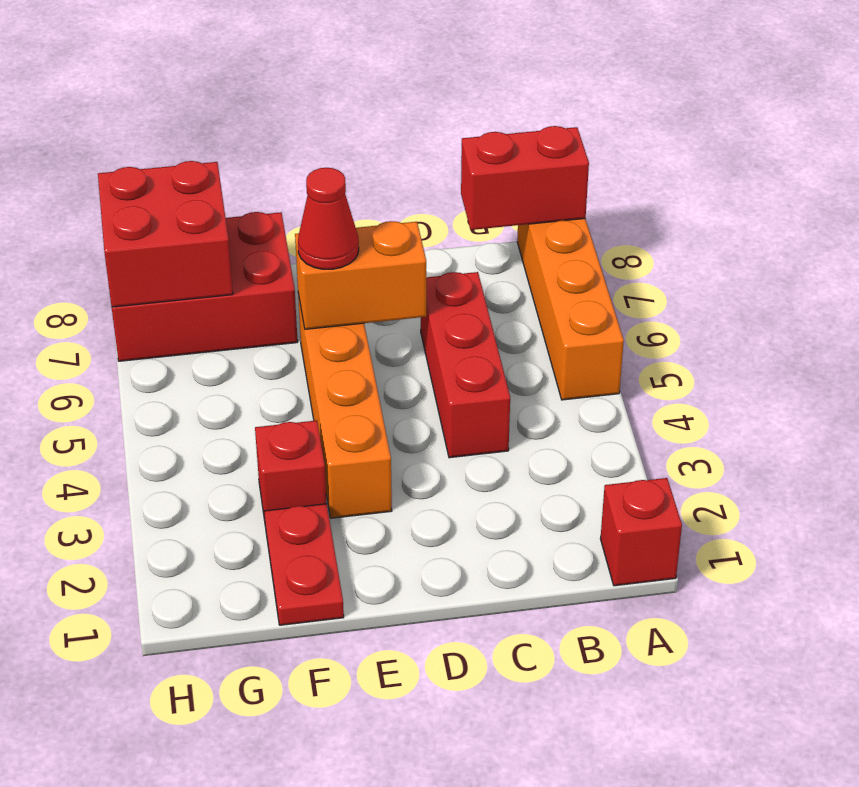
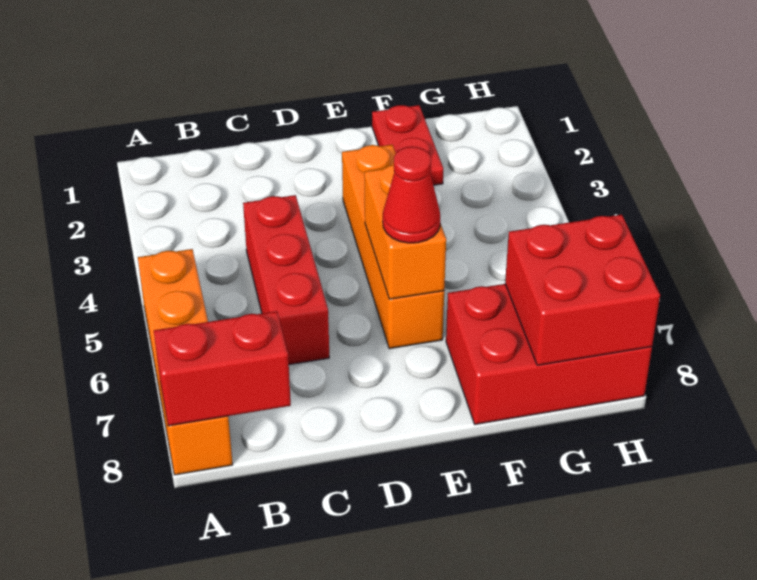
red brick A1 level 1 -> none
orange brick D6:E6 level 2 -> orange brick E5:E6 level 2
red brick F3 level 1 -> none

